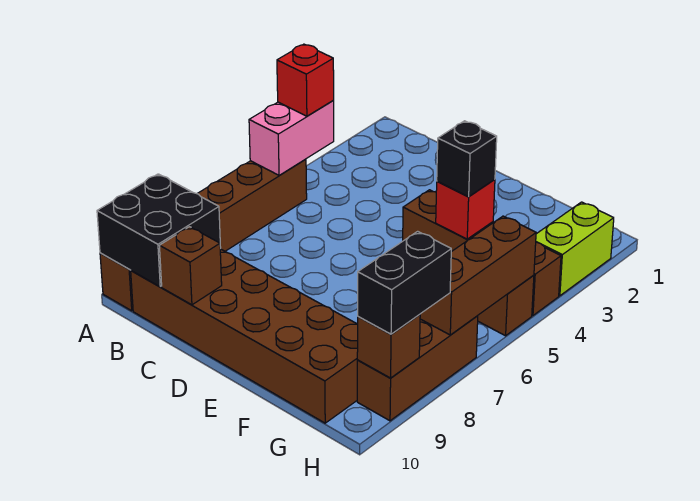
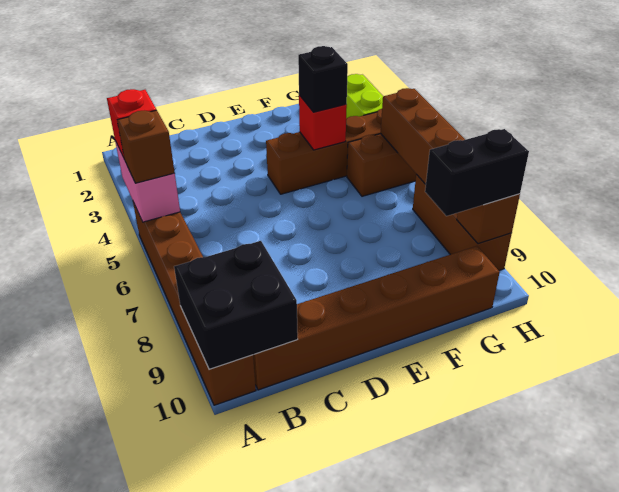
brown brick B9:G10 level 1 -> brown brick B10:G10 level 1
brown brick C10 level 2 -> brown brick A5 level 3
black brick H8:H9 level 3 -> black brick G9:H9 level 3

